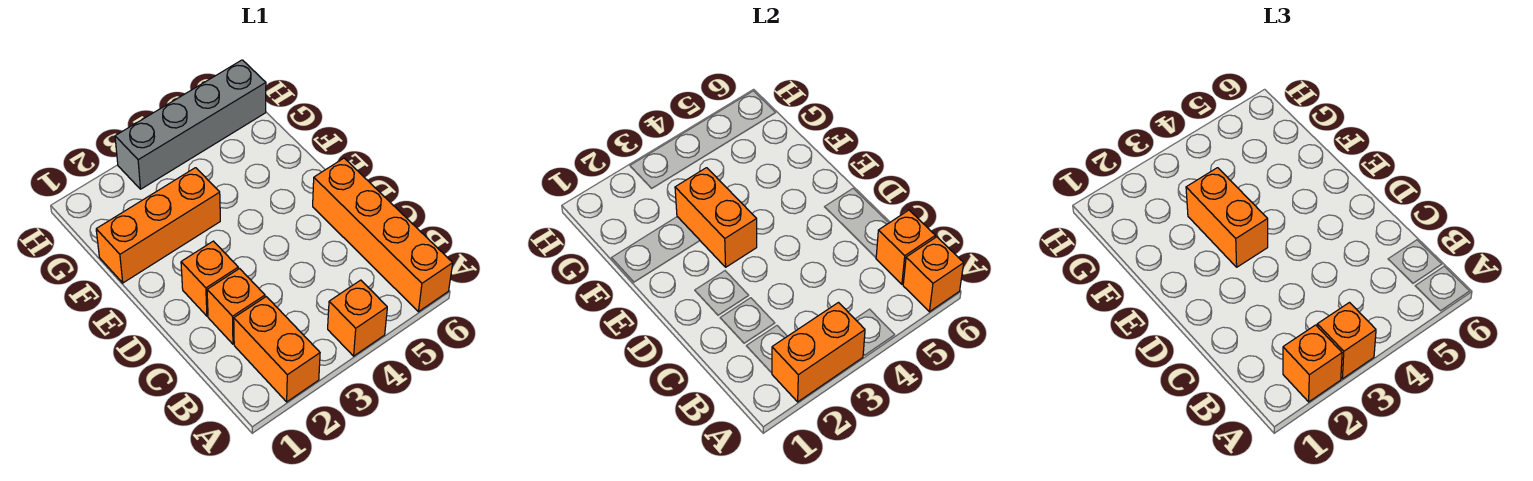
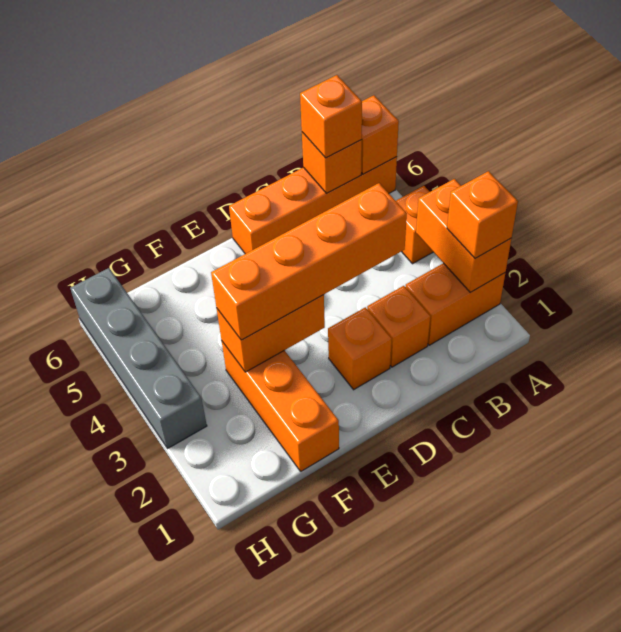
orange brick A3 level 3 -> orange brick B6 level 3
orange brick E3:F3 level 3 -> orange brick C3:F3 level 3

